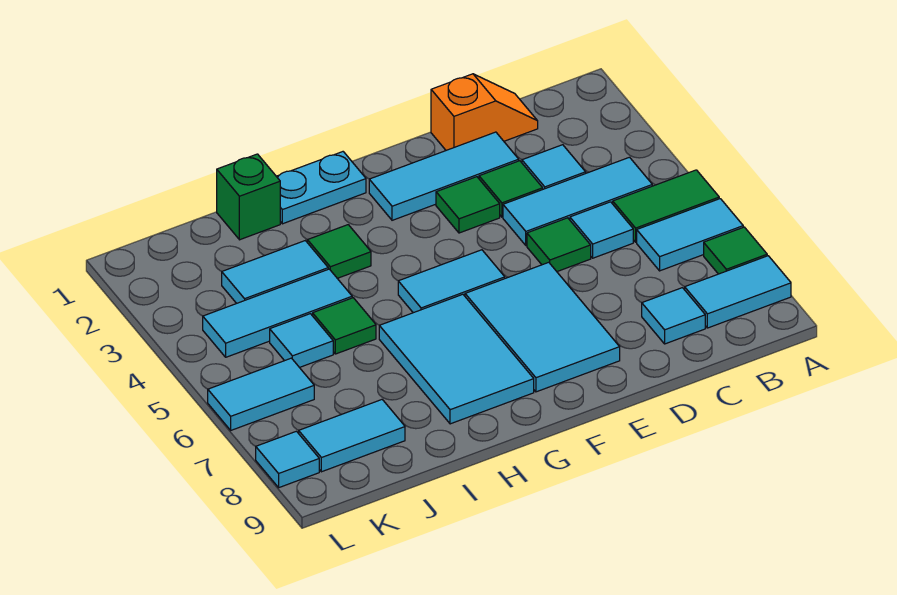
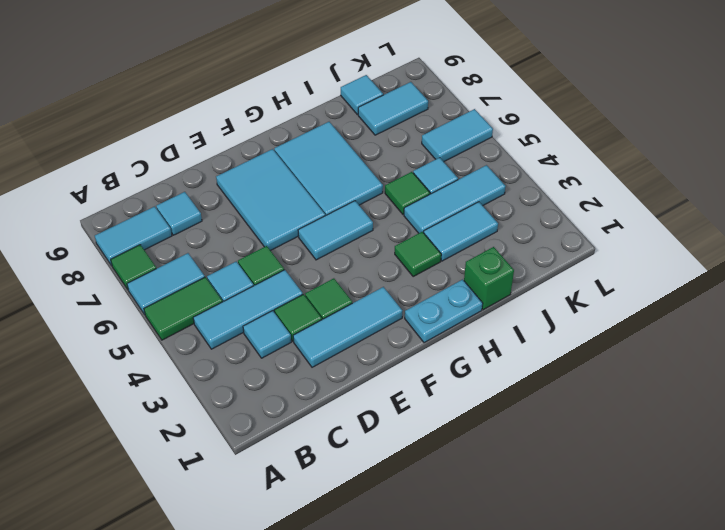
orange slope C1:D1 level 1 top D -> none
cyan tile L8 level 1 -> cyan tile J9 level 1

